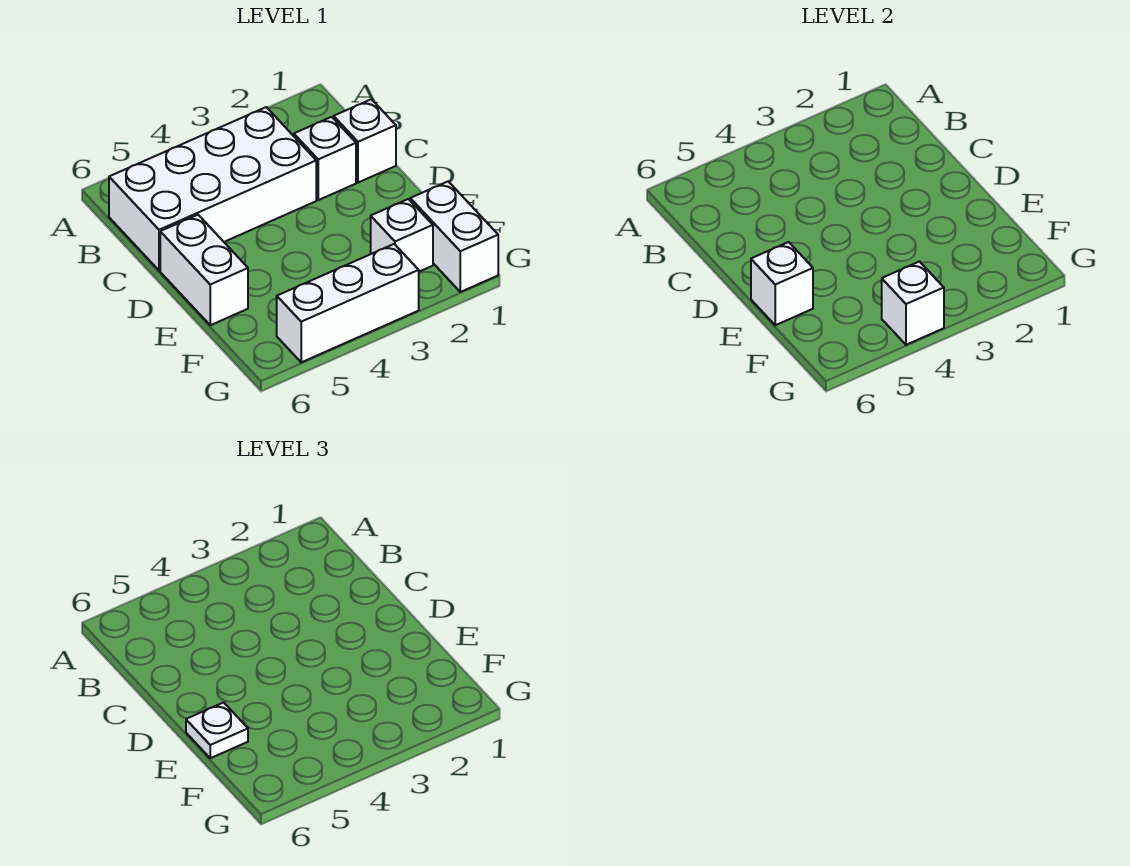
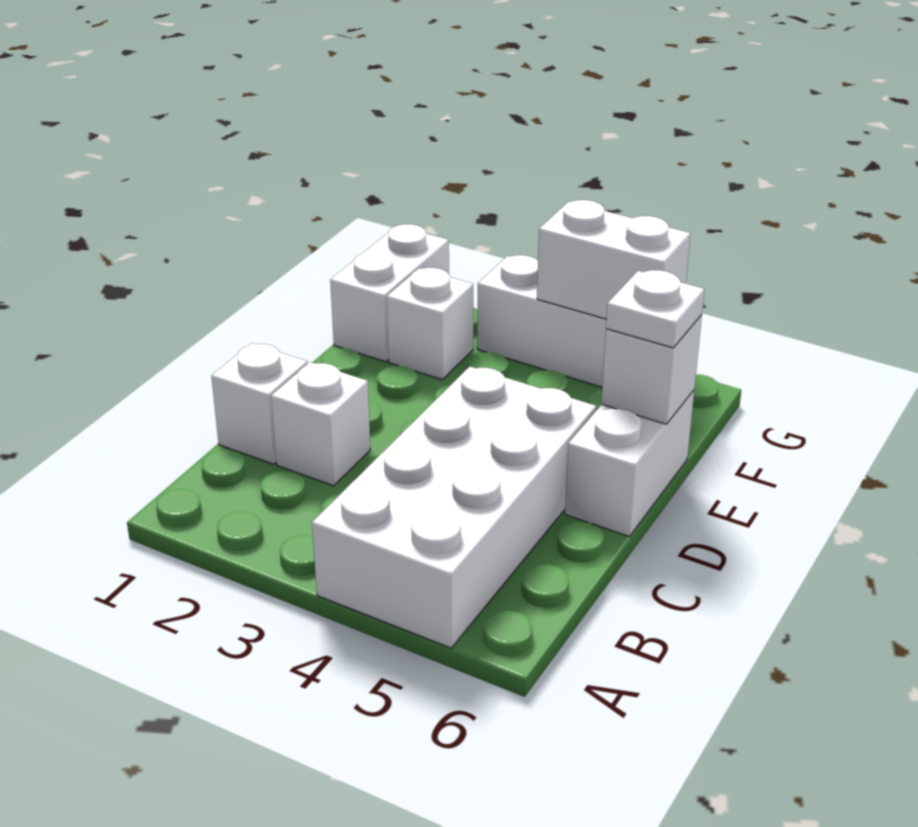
white brick B3:C6 level 1 -> white brick A4:D5 level 1
white brick G4 level 2 -> white brick G4:G5 level 2

